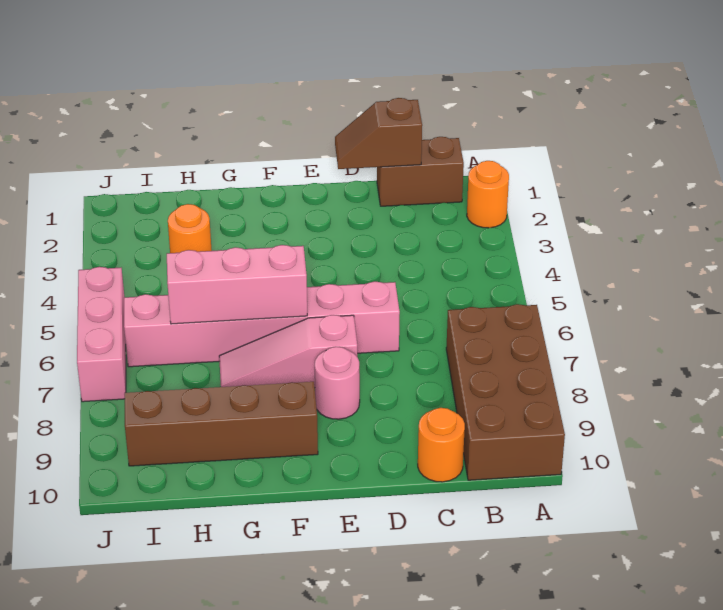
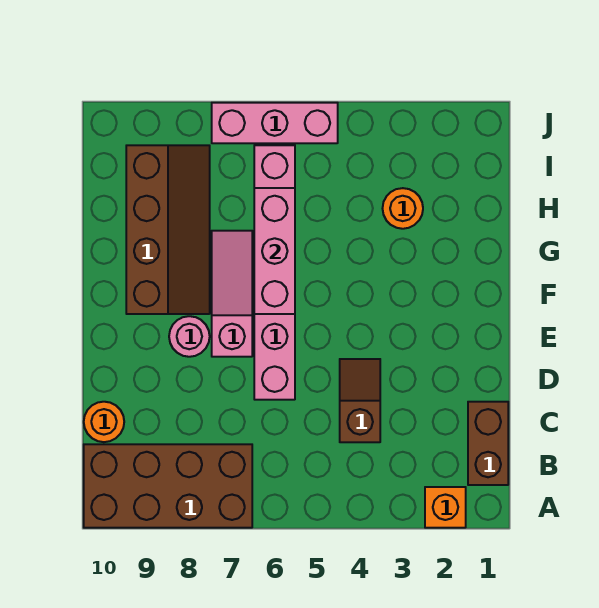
orange round brick A2 level 1 -> orange brick A2 level 1
brown slope C1:D1 level 2 top C -> brown slope C4:D4 level 1 top C

